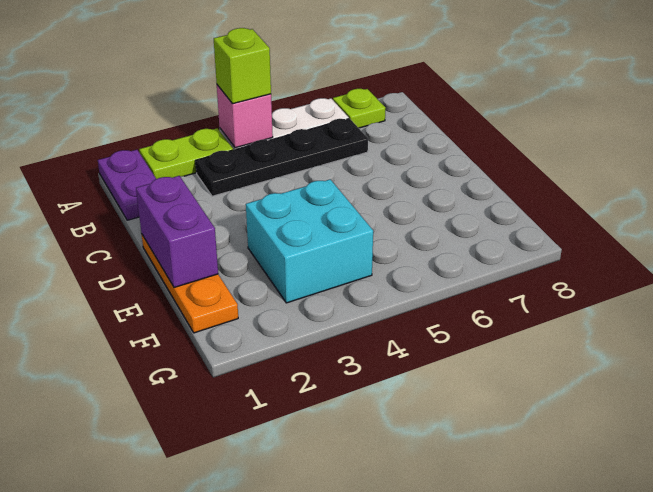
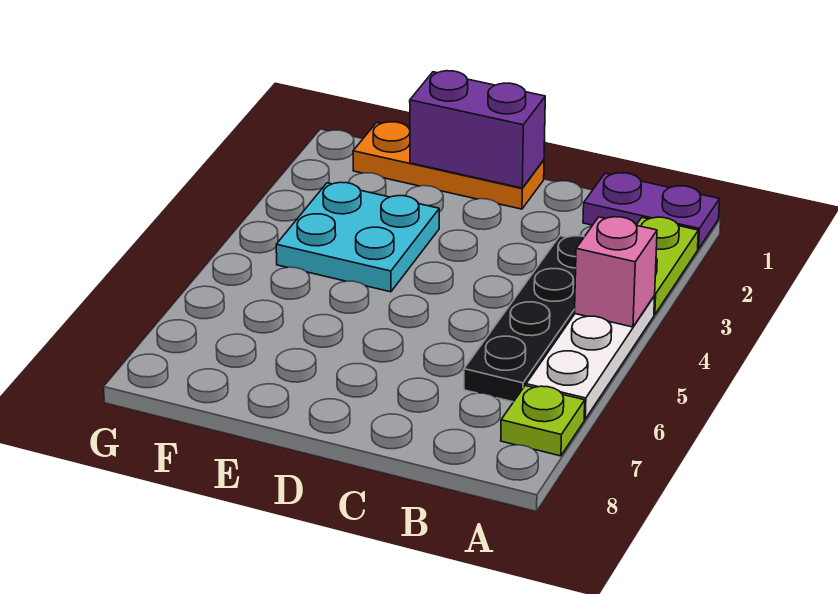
lime brick A4 level 3 -> none
cyan brick E3:F4 level 1 -> cyan plate E3:F4 level 1

